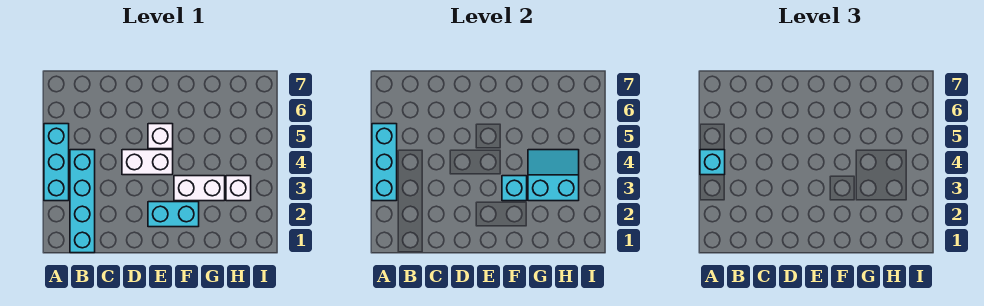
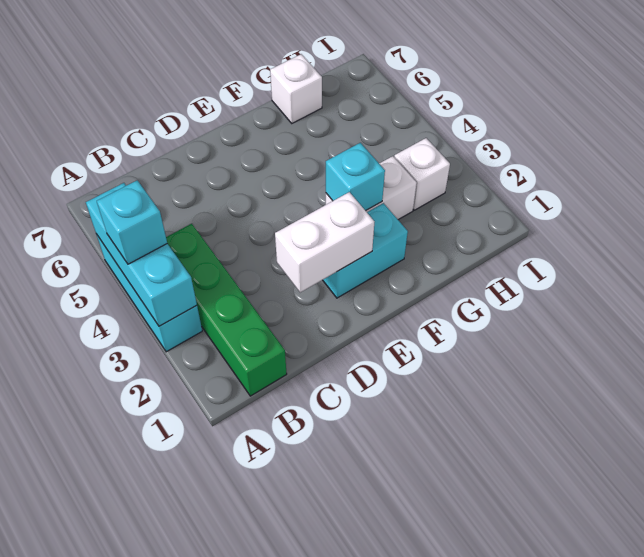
cyan brick B1:B4 level 1 -> green brick B1:B4 level 1
white brick D4:E4 level 1 -> white brick D2:E2 level 2
white brick E5 level 1 -> white brick G7 level 1
cyan slope G3:H4 level 2 top 3 -> none

